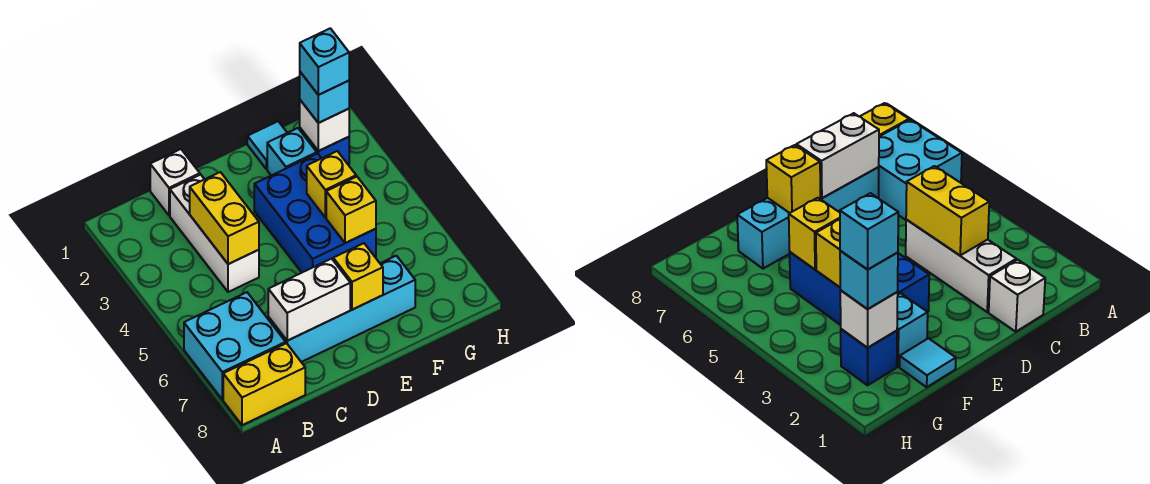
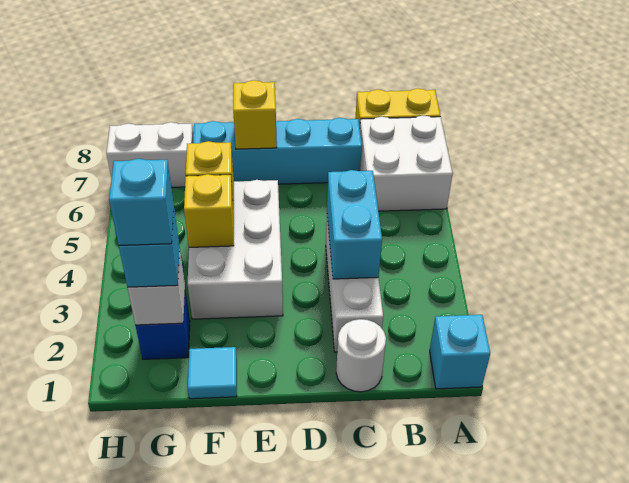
cyan brick A6:B7 level 1 -> white brick A6:B7 level 1
white brick C1 level 1 -> white round brick C1 level 1
yellow brick C3:C4 level 2 -> cyan brick C3:C4 level 2
white brick C7:D7 level 2 -> white brick G7:H7 level 1
blue brick E3:F5 level 1 -> white brick E3:F5 level 1
cyan brick F2 level 1 -> cyan brick A1 level 1

